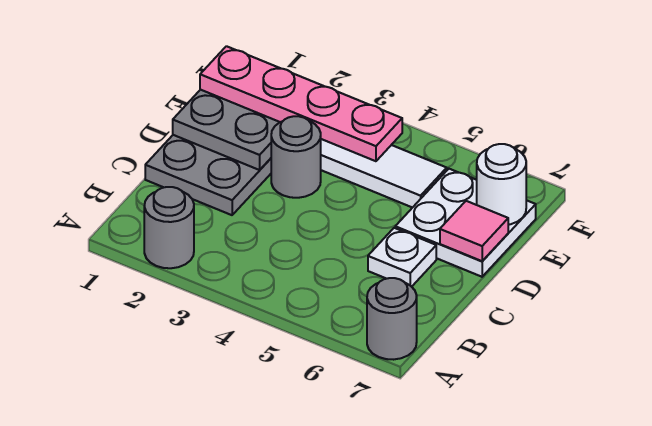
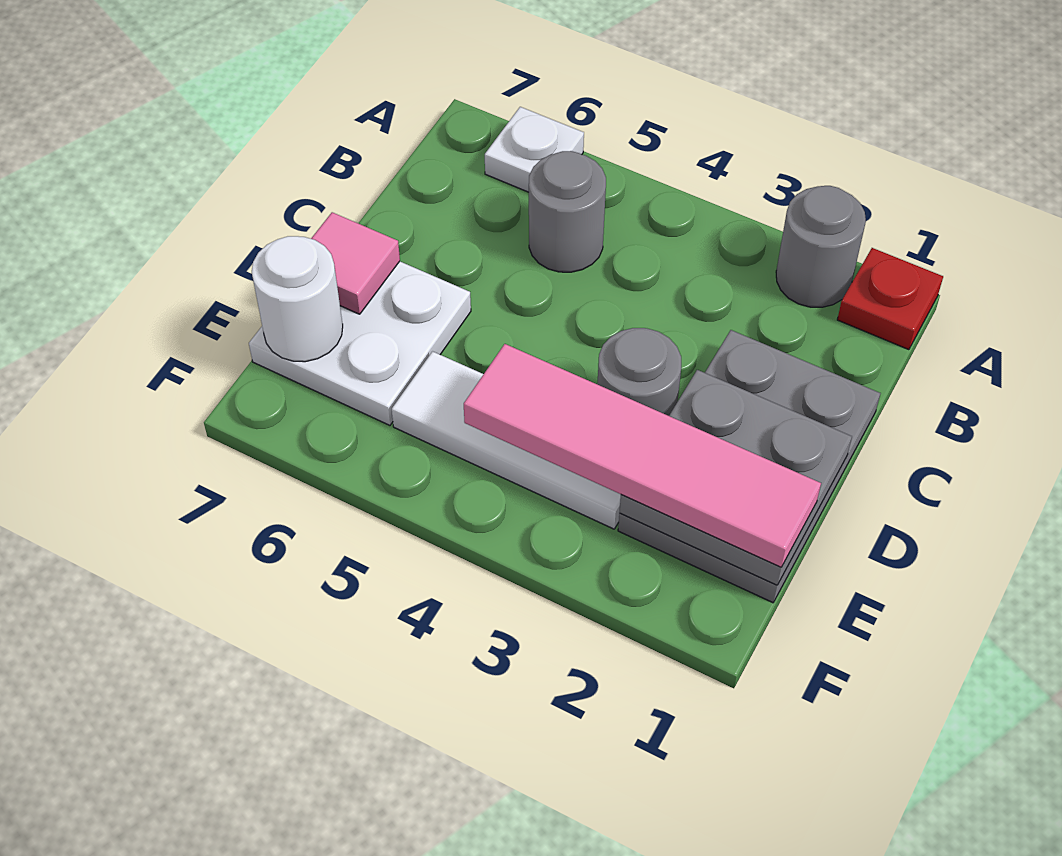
none -> red plate A1 level 1
grey round brick A7 level 1 -> grey round brick B5 level 1
white plate C6 level 1 -> white plate A6 level 1
pink plate E1:E4 level 3 -> pink tile E1:E4 level 3

